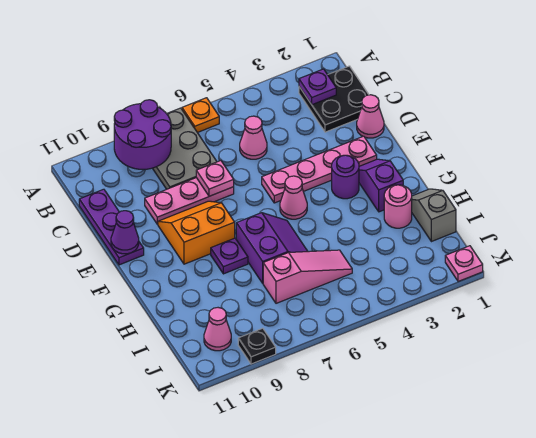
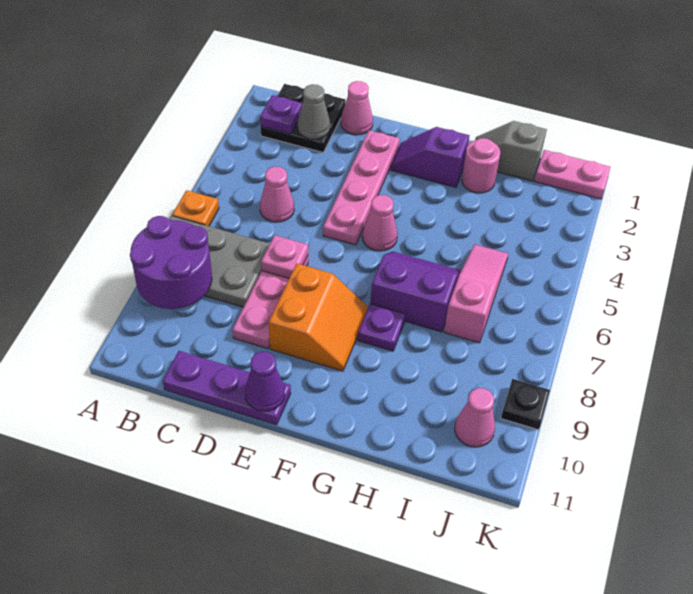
none -> grey cone C2 level 2
orange slope E8:F9 level 1 top F -> orange slope E8:F9 level 1 top E
purple round brick F3 level 1 -> none
pink plate K1 level 1 -> pink plate J1:K1 level 1

